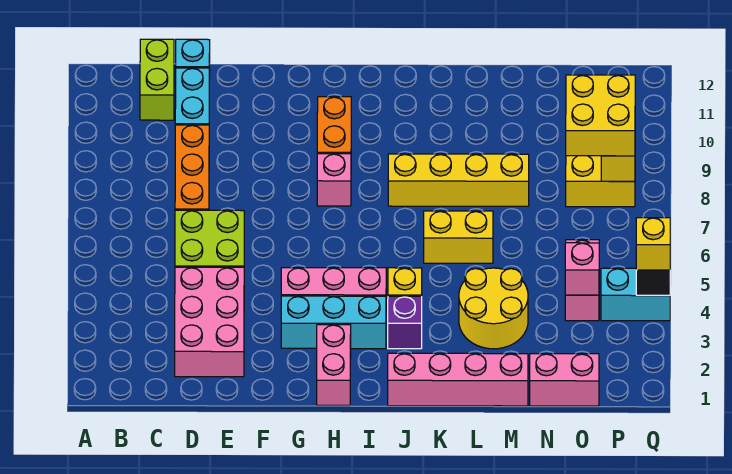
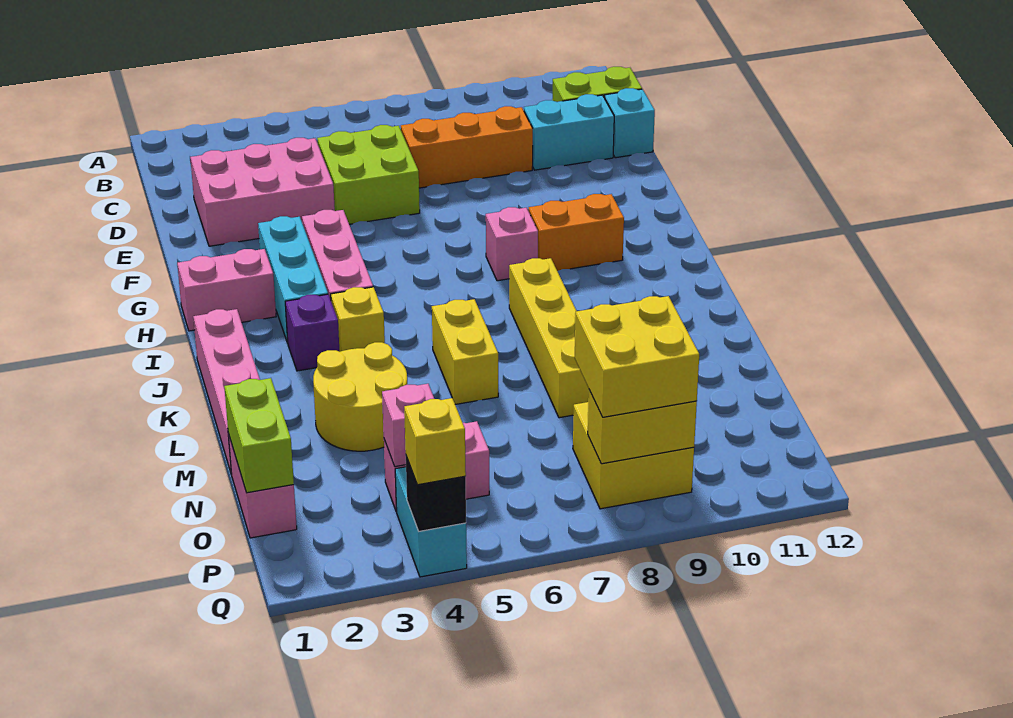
none -> lime brick N1:O1 level 2

